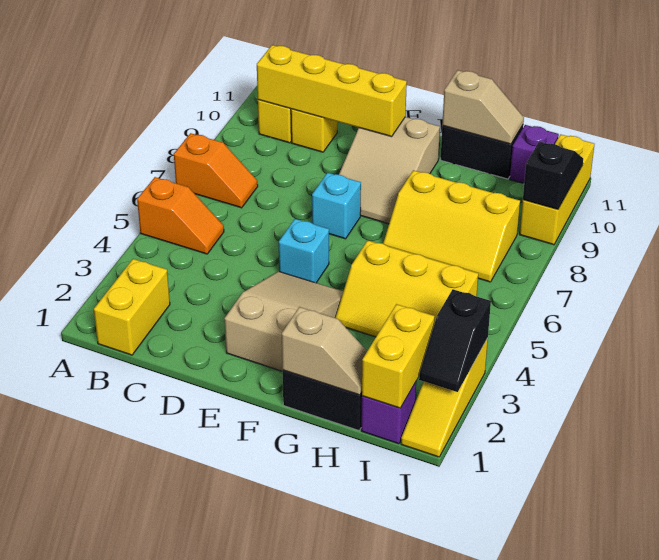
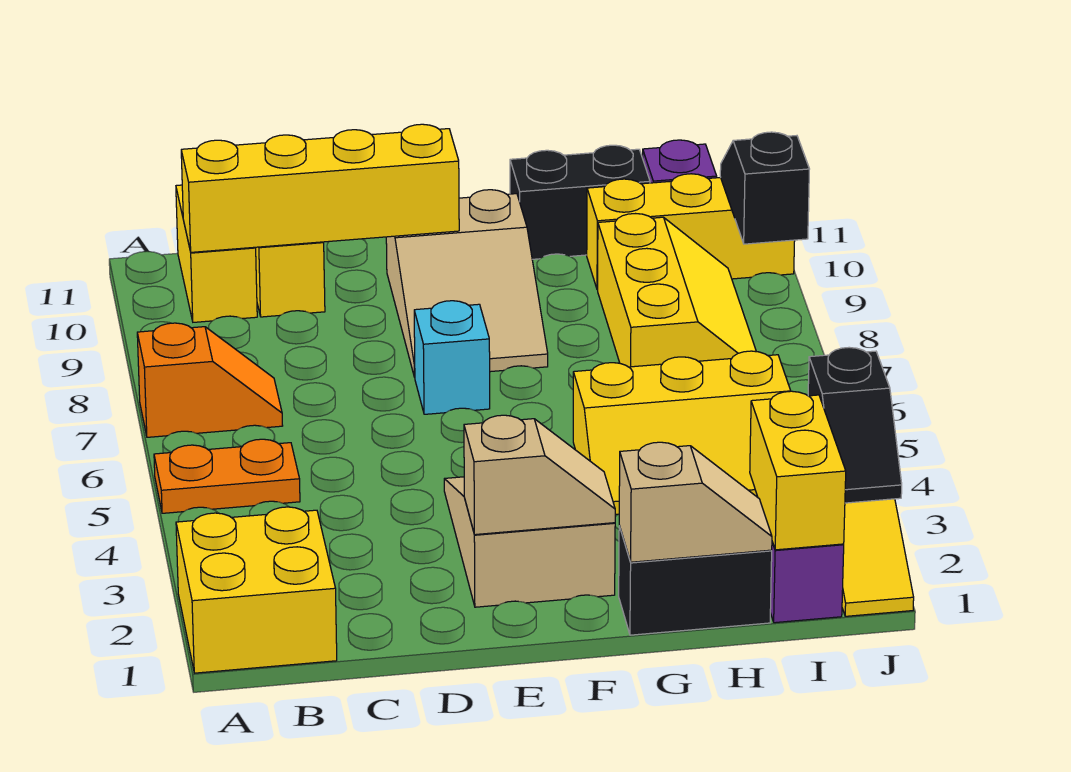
orange slope A5:B5 level 1 top A -> orange plate A5:B5 level 1
yellow brick B1:B2 level 1 -> yellow brick A1:B2 level 1
cyan brick E5 level 1 -> none
yellow slope G7:I8 level 1 top 8 -> yellow slope H7:I9 level 1 top H
tan slope G11:H11 level 2 top G -> tan slope E2:F2 level 2 top E
yellow brick J9:J11 level 1 -> yellow brick H10:J10 level 1

